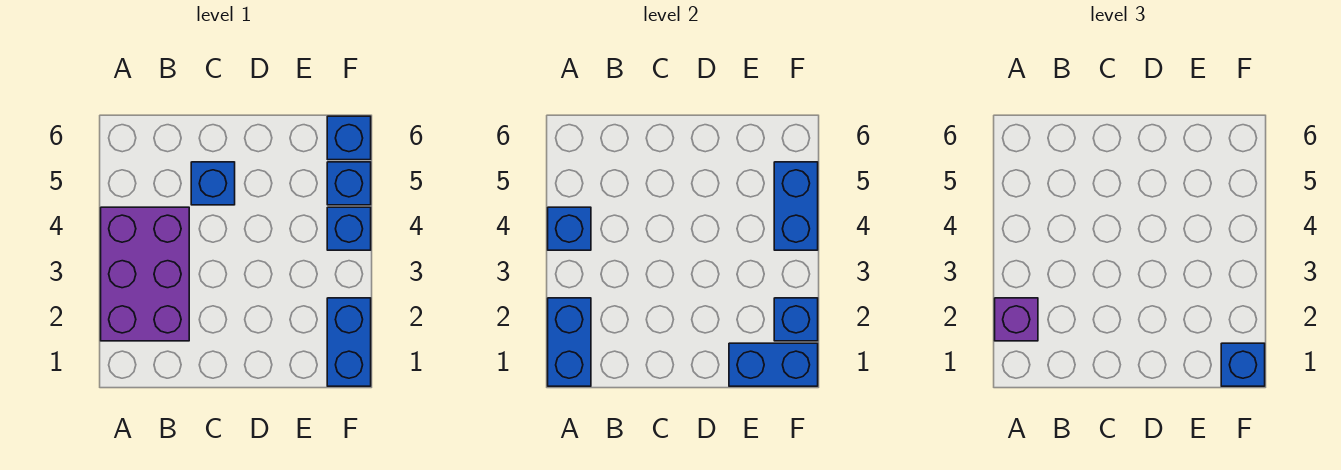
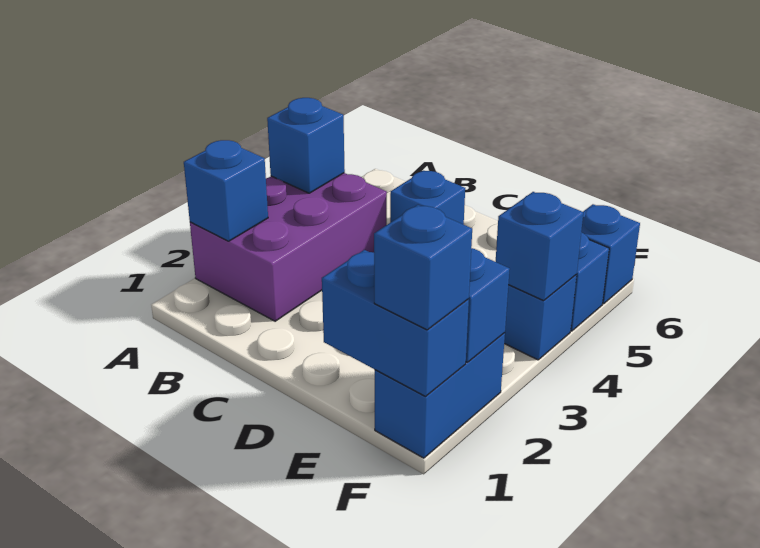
blue brick A1:A2 level 2 -> blue brick A2 level 2
purple brick A2 level 3 -> none
blue brick F4:F5 level 2 -> blue brick F4 level 2

